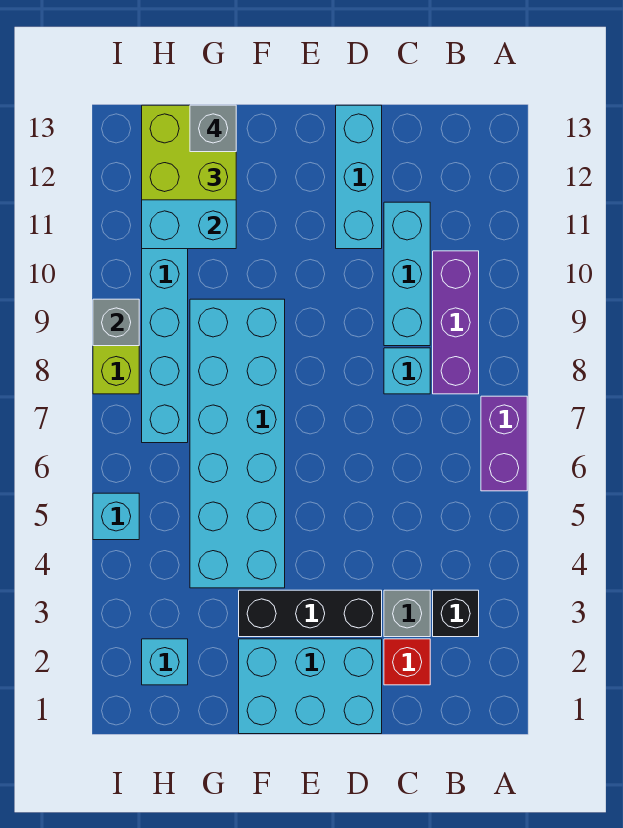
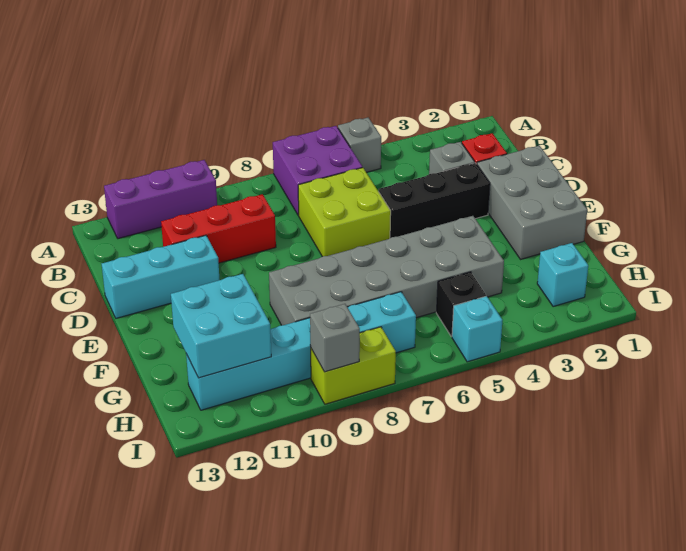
purple brick A6:A7 level 1 -> purple brick A6:B7 level 1
black brick B3 level 1 -> black brick H5 level 1
purple brick B8:B10 level 1 -> purple brick A10:A12 level 1
cyan brick C8 level 1 -> none
cyan brick C9:C11 level 1 -> red brick C9:C11 level 1
cyan brick D1:F2 level 1 -> grey brick D1:F2 level 1
black brick D3:F3 level 1 -> black brick D3:D5 level 1
cyan brick F4:G9 level 1 -> grey brick F4:G9 level 1
lime brick G12:H13 level 3 -> lime brick C6:D7 level 1
grey brick G13 level 4 -> grey brick A5 level 1

